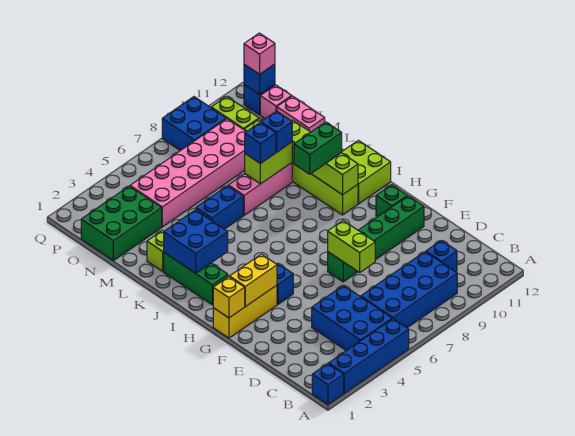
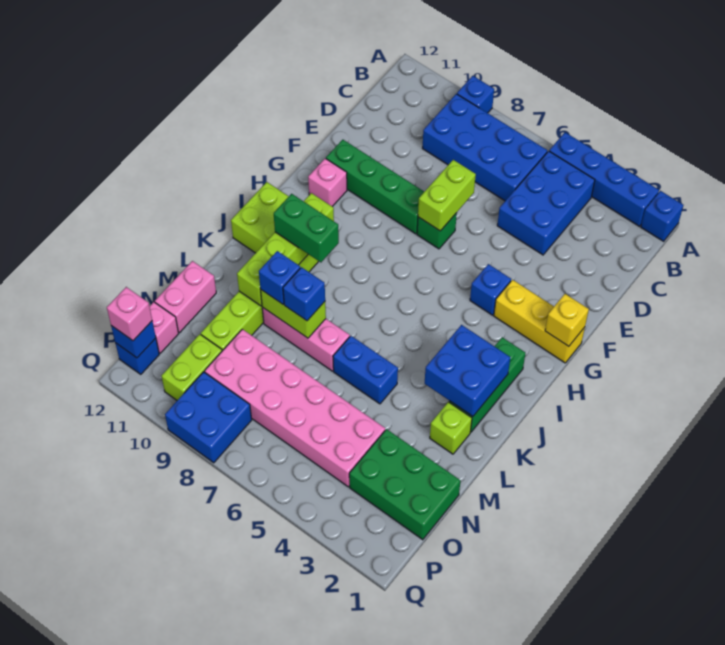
blue brick C10 level 1 -> blue brick A9 level 1
yellow brick G2:G3 level 2 -> none
green brick G11 level 1 -> pink brick G11 level 1

